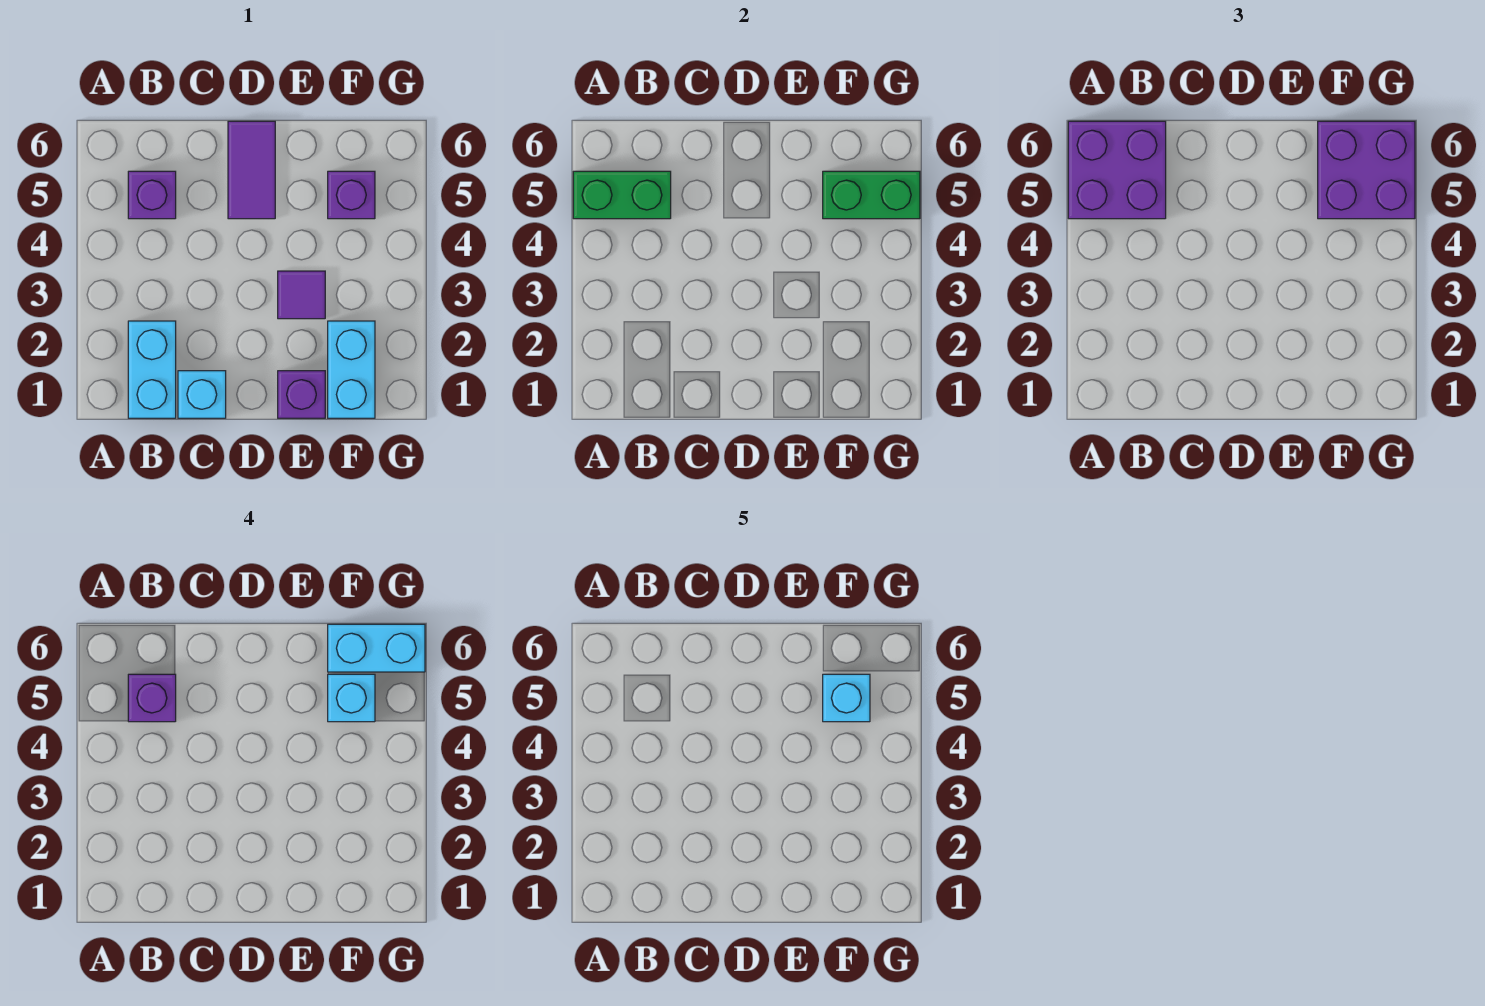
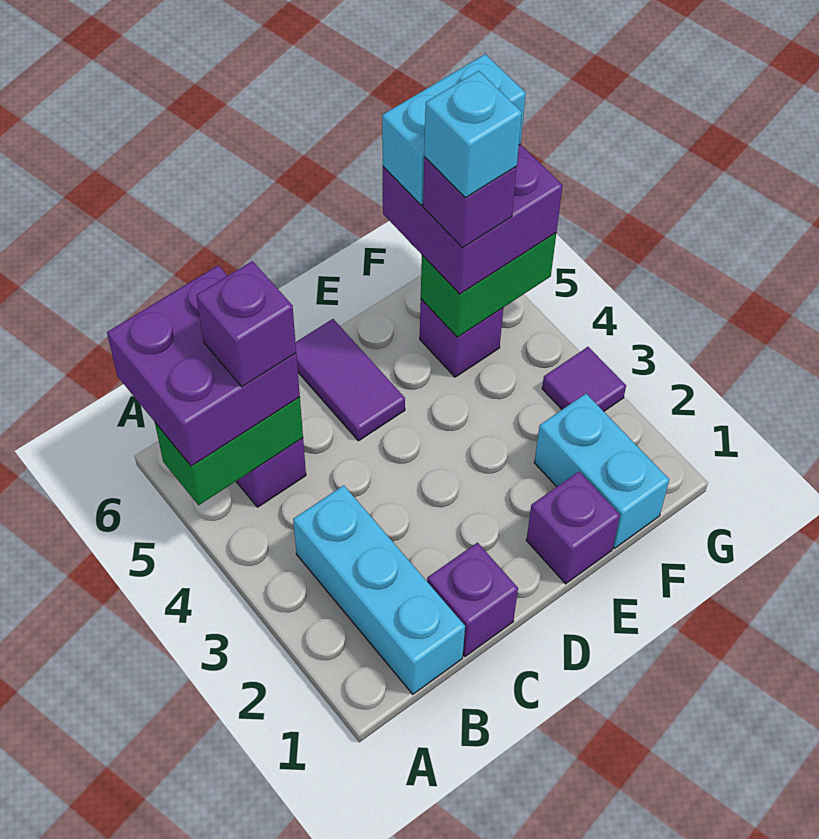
cyan brick B1:B2 level 1 -> cyan brick B1:B3 level 1
cyan brick C1 level 1 -> purple brick C1 level 1
purple tile E3 level 1 -> purple tile G3 level 1
cyan brick F5 level 4 -> purple brick F5 level 4

